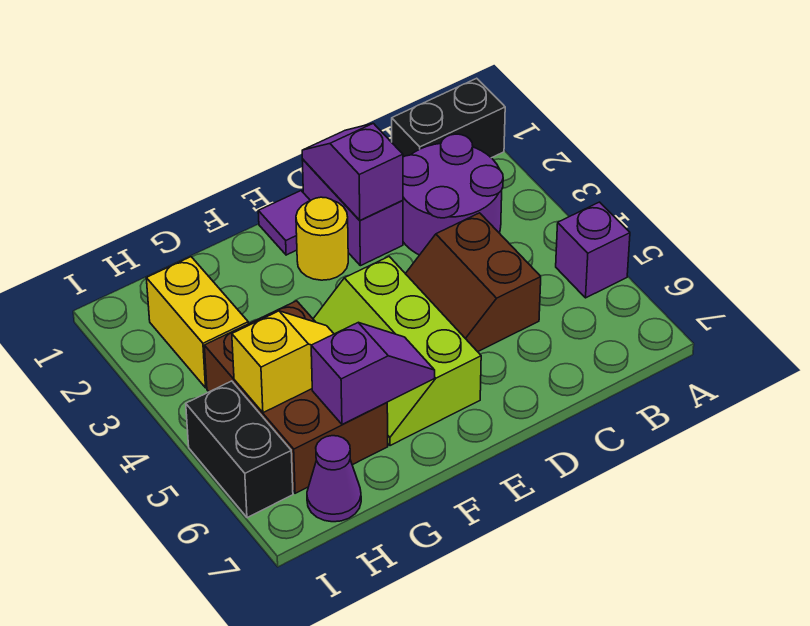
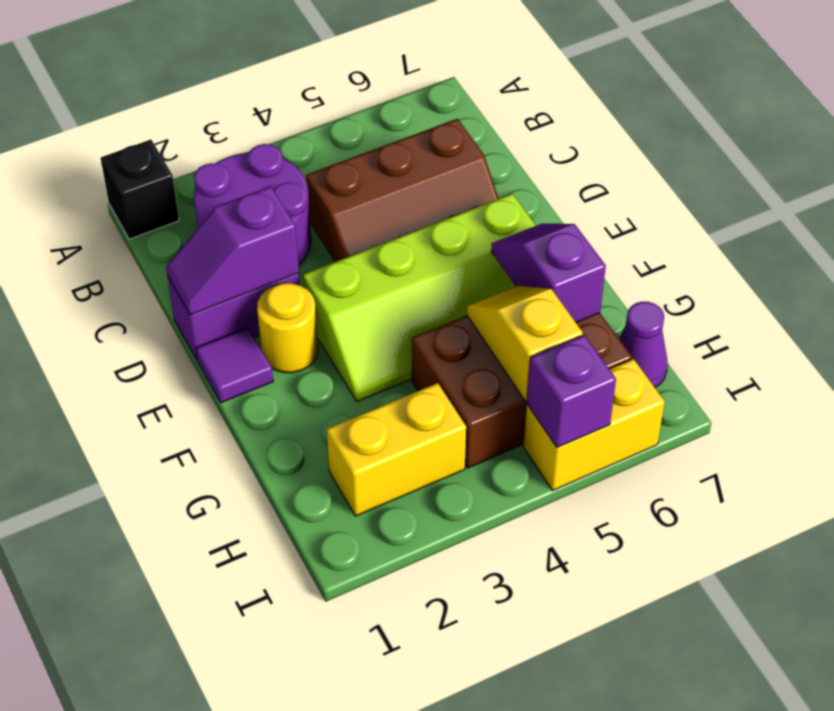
black brick A1:B1 level 1 -> black brick A1 level 1
purple brick A5 level 1 -> purple brick I5 level 2
brown slope C4:D5 level 1 top C -> brown slope C4:D6 level 1 top C
lime slope E4:F6 level 1 top E -> lime slope E3:F6 level 1 top E
black brick I5:I6 level 1 -> yellow brick I5:I6 level 1

